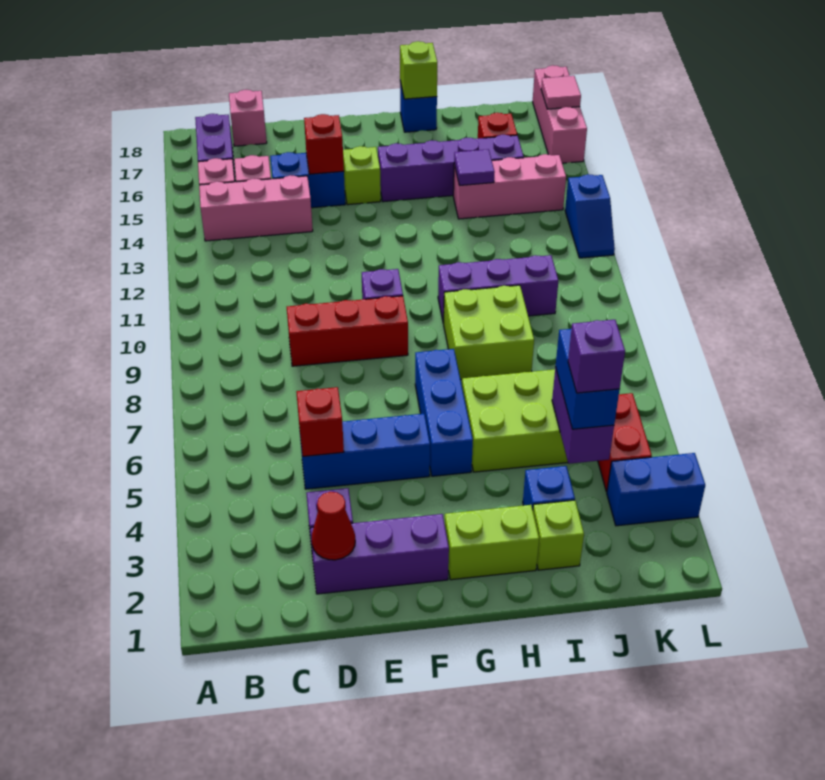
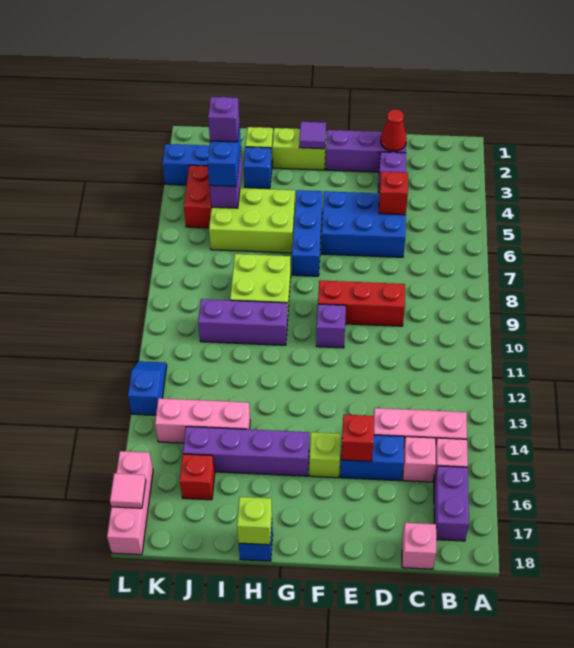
blue brick D5:F5 level 1 -> blue brick D5:F6 level 1
purple tile I14 level 2 -> purple tile G2 level 2

